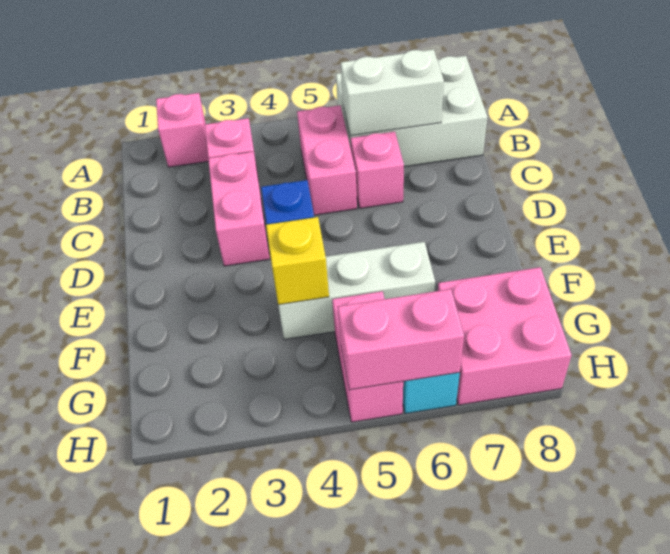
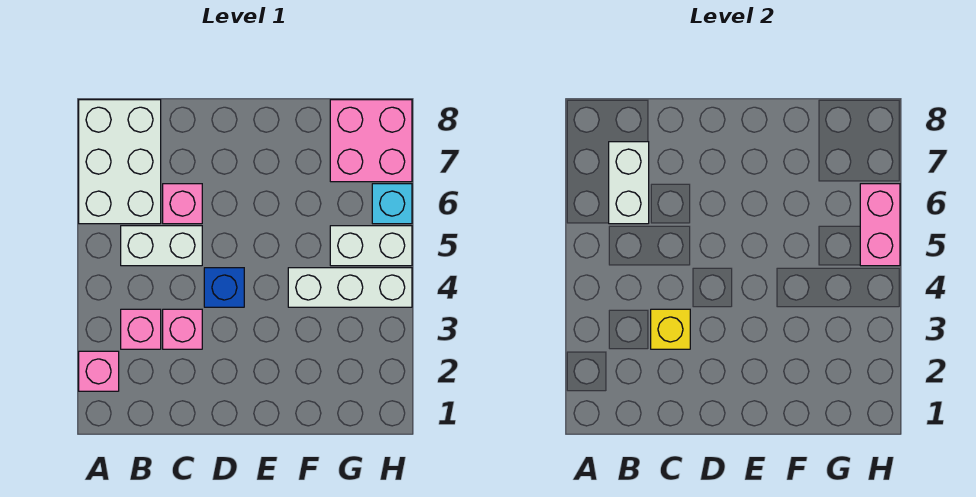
pink brick B5:C5 level 1 -> white brick B5:C5 level 1
pink brick C3:D3 level 1 -> pink brick C3 level 1
white brick F4:F6 level 1 -> white brick F4:H4 level 1
yellow brick F4 level 2 -> yellow brick C3 level 2
pink brick G5:H5 level 1 -> white brick G5:H5 level 1

